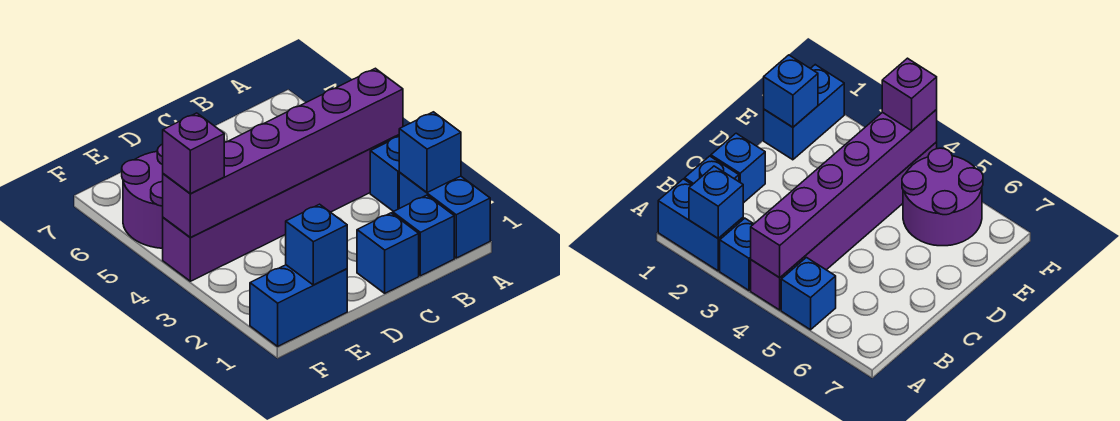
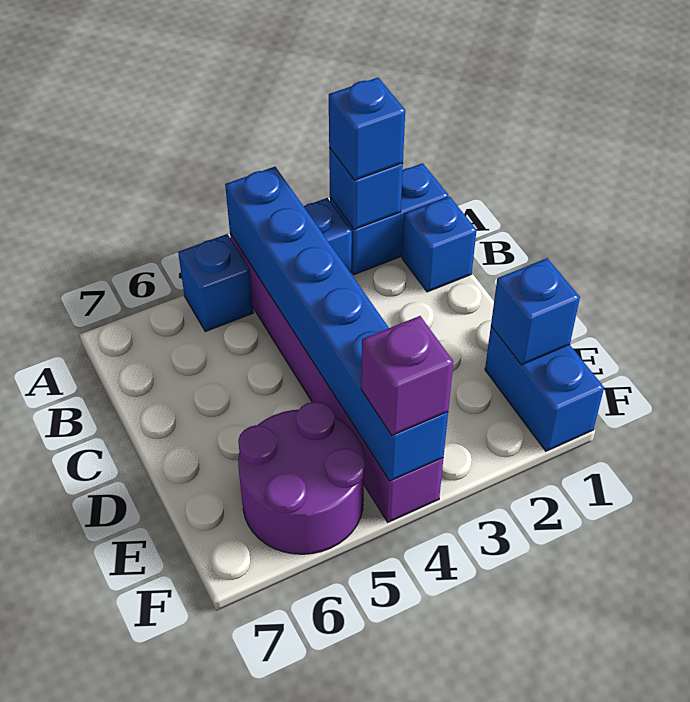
purple brick A4:F4 level 2 -> blue brick A4:F4 level 2
blue brick C1 level 1 -> blue brick A2 level 3

